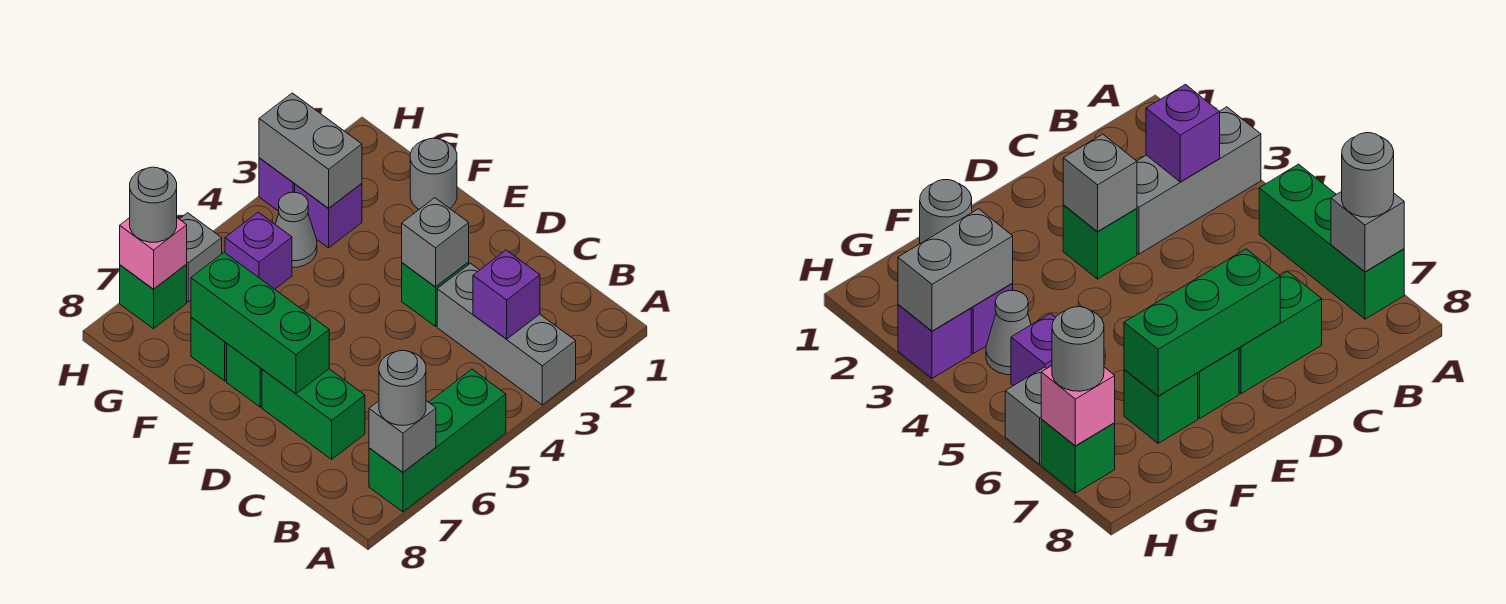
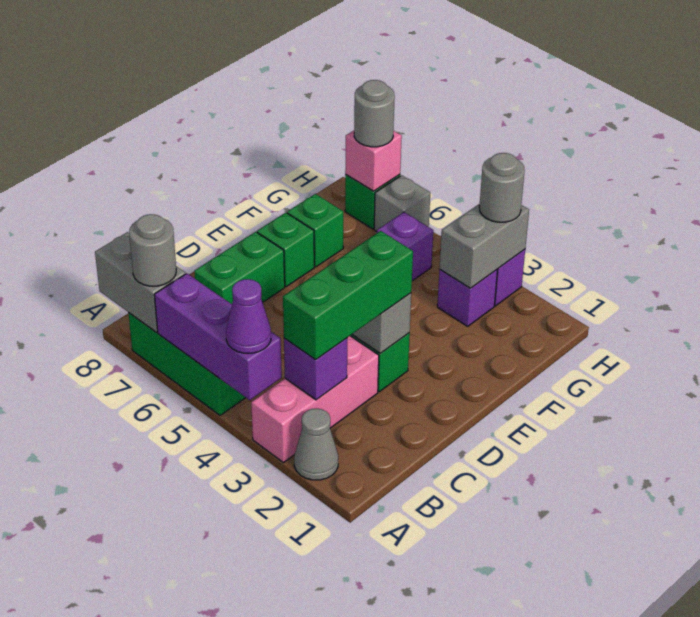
grey brick A3:C3 level 1 -> pink brick A3:C3 level 1
none -> purple brick A4:A6 level 2
none -> purple cone A4 level 3
grey brick A7 level 2 -> grey brick A7:A8 level 2
green brick D7:F7 level 2 -> green brick B3:D3 level 3
grey round brick F1 level 1 -> grey round brick H3 level 3
grey cone G4 level 1 -> grey cone A2 level 1

